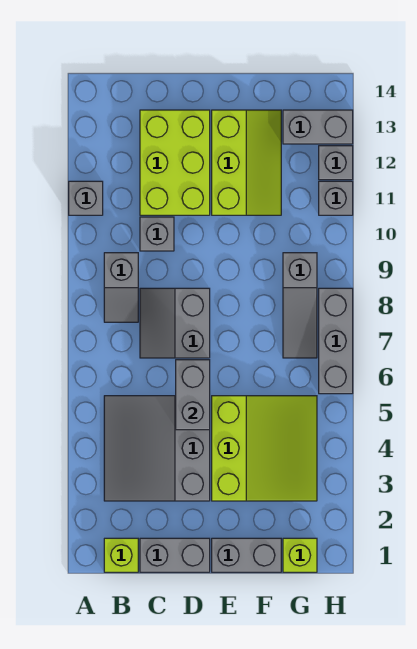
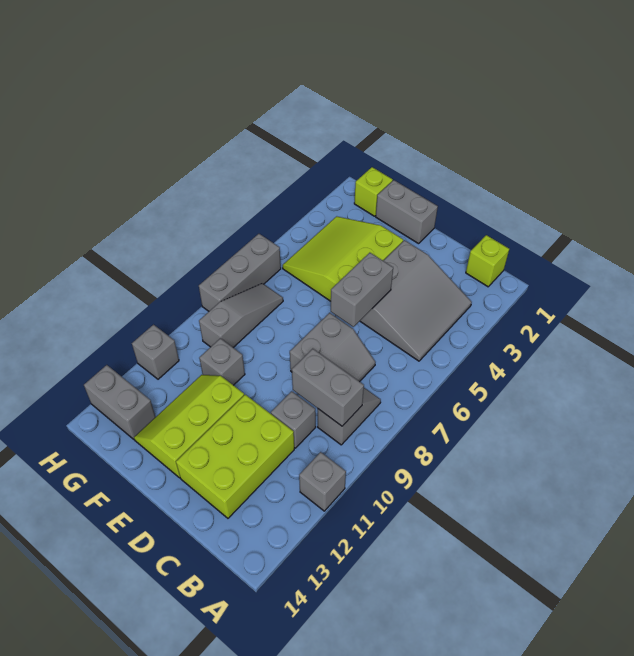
grey brick C1:D1 level 1 -> grey brick B9:C9 level 2
grey brick H12 level 1 -> grey brick F10 level 1

